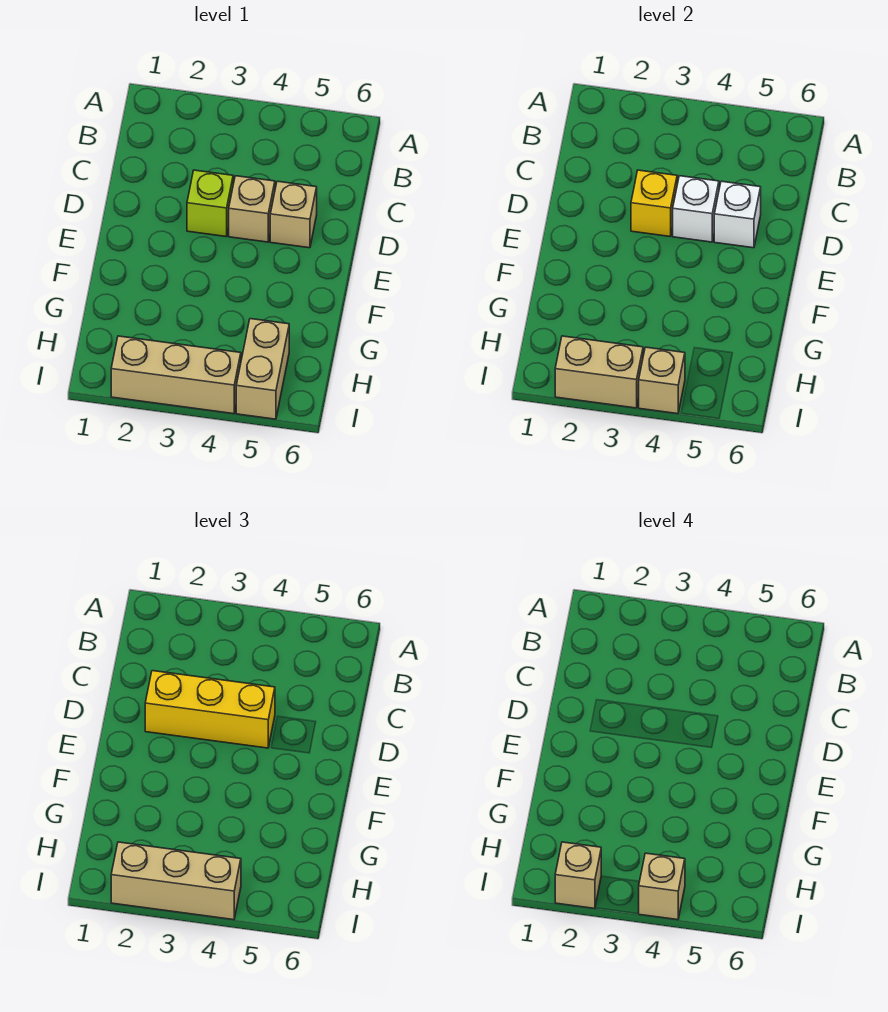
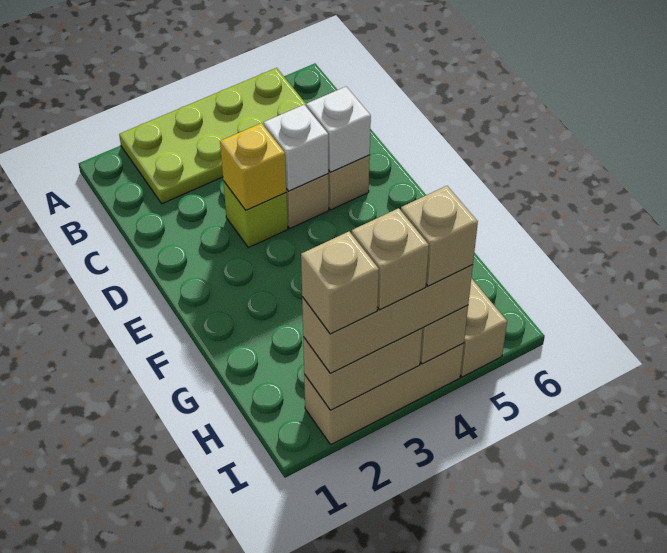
none -> lime plate A2:B5 level 1
yellow brick D2:D4 level 3 -> none
none -> tan brick I3 level 4

